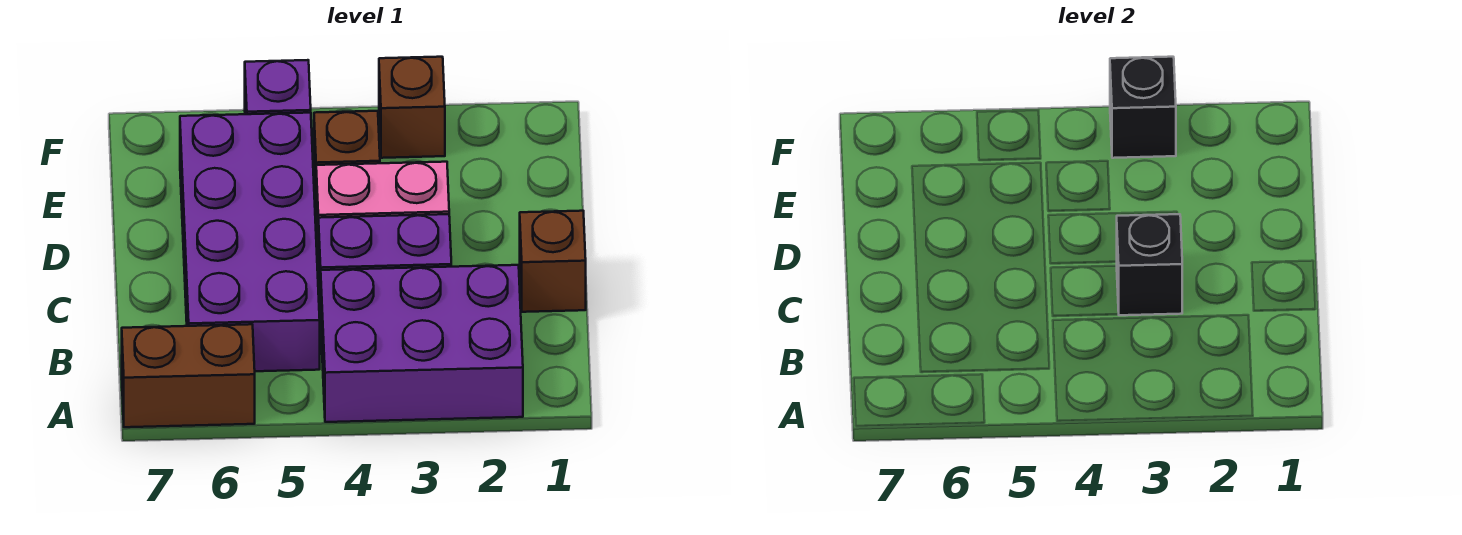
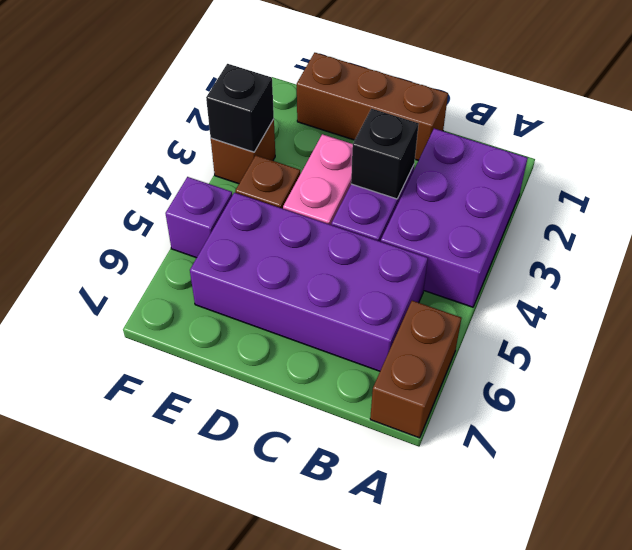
brown brick C1 level 1 -> brown brick C1:E1 level 1

